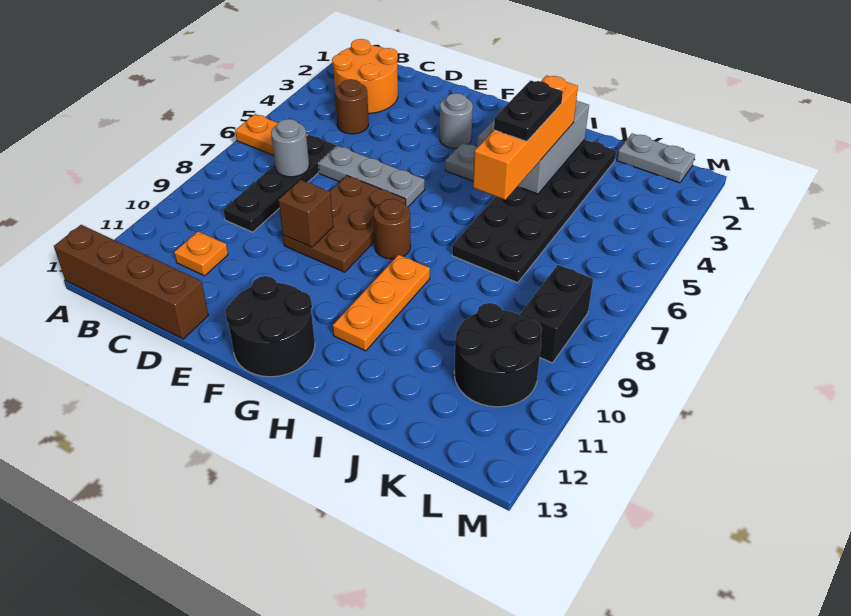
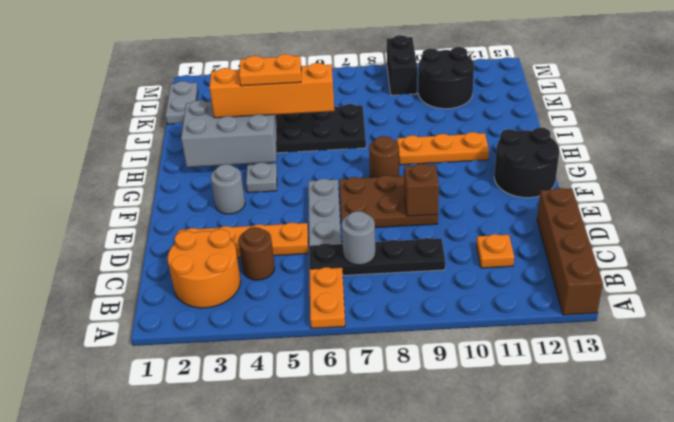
none -> orange plate D2:D5 level 1
black plate I4:I5 level 4 -> orange plate I4:I5 level 4
black brick L8:L9 level 1 -> black brick L9:M9 level 1

